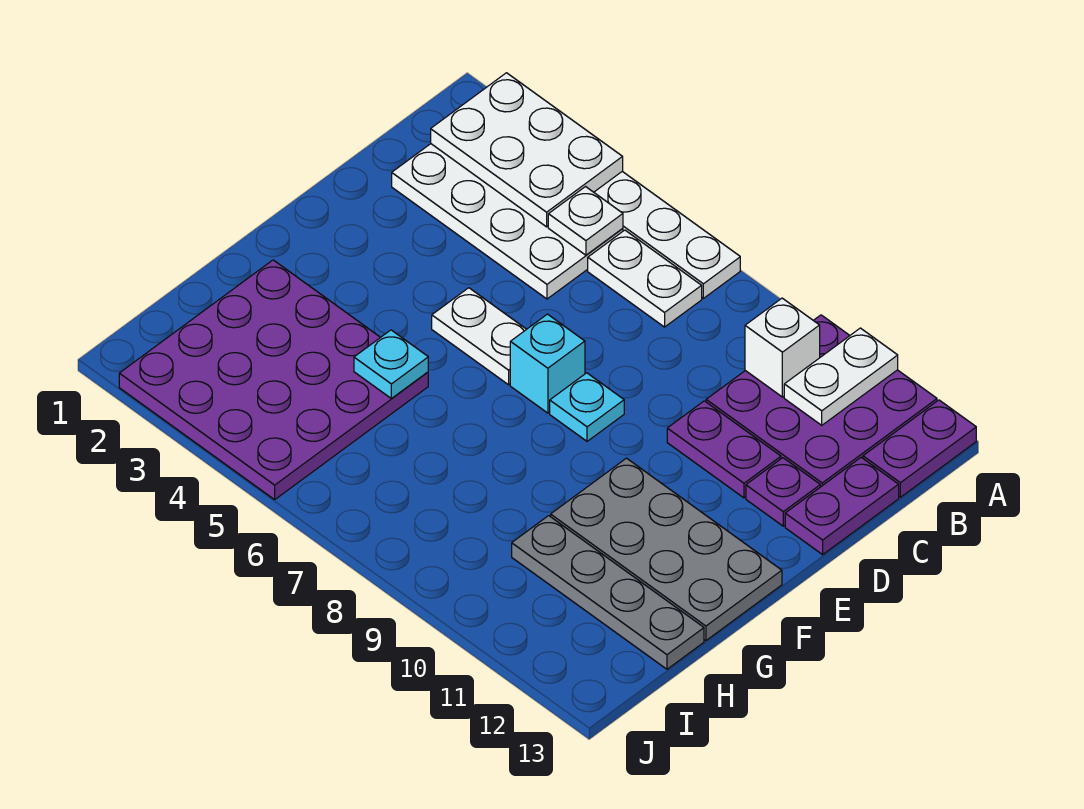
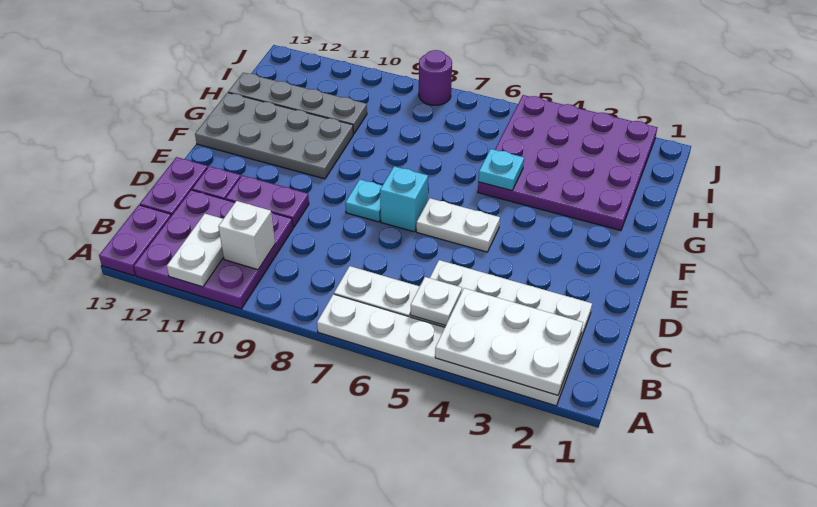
none -> purple round brick J8 level 1

